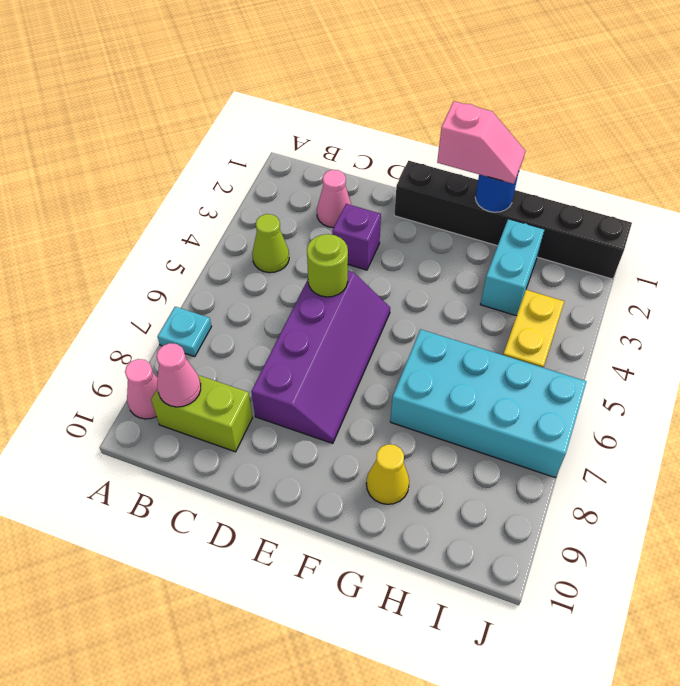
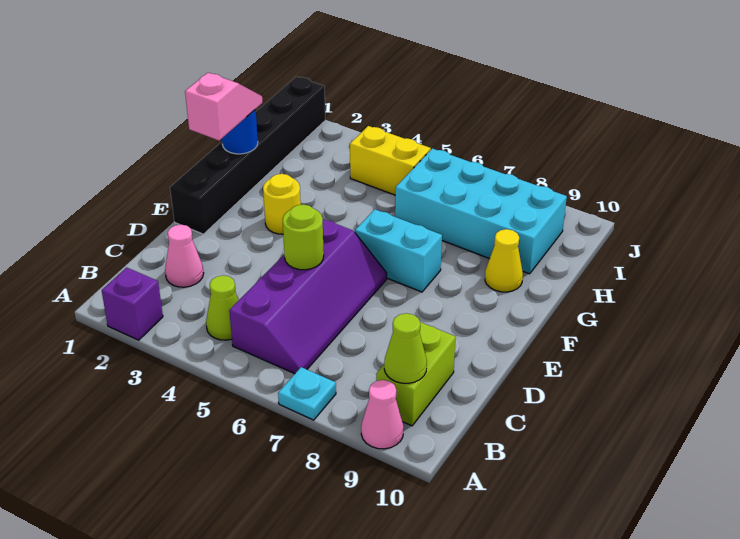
pink cone B9 level 2 -> lime cone B9 level 2
purple brick D3 level 1 -> purple brick A2 level 1
purple slope D5:E8 level 1 top D -> purple slope B5:E6 level 1 top 5
none -> yellow round brick F3 level 1
cyan brick G6:J7 level 1 -> cyan brick H6:I9 level 1
cyan brick H2:H3 level 1 -> cyan brick F6:F7 level 1

